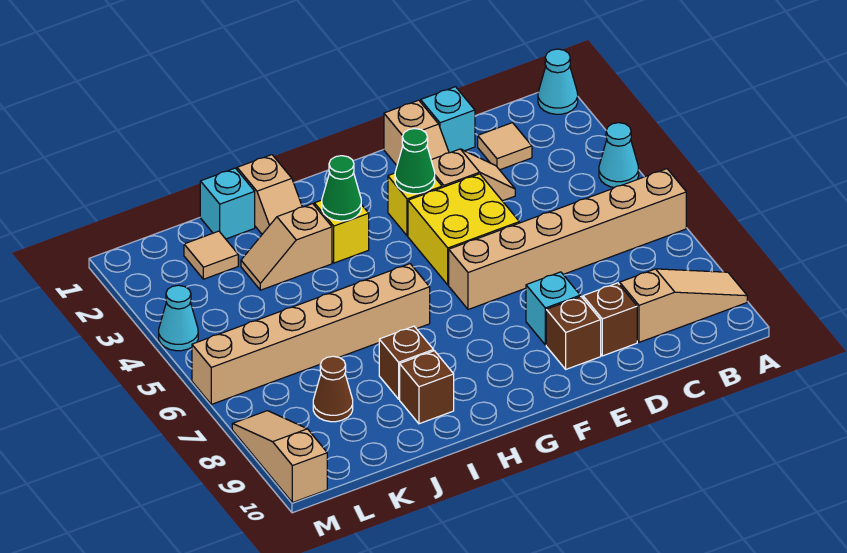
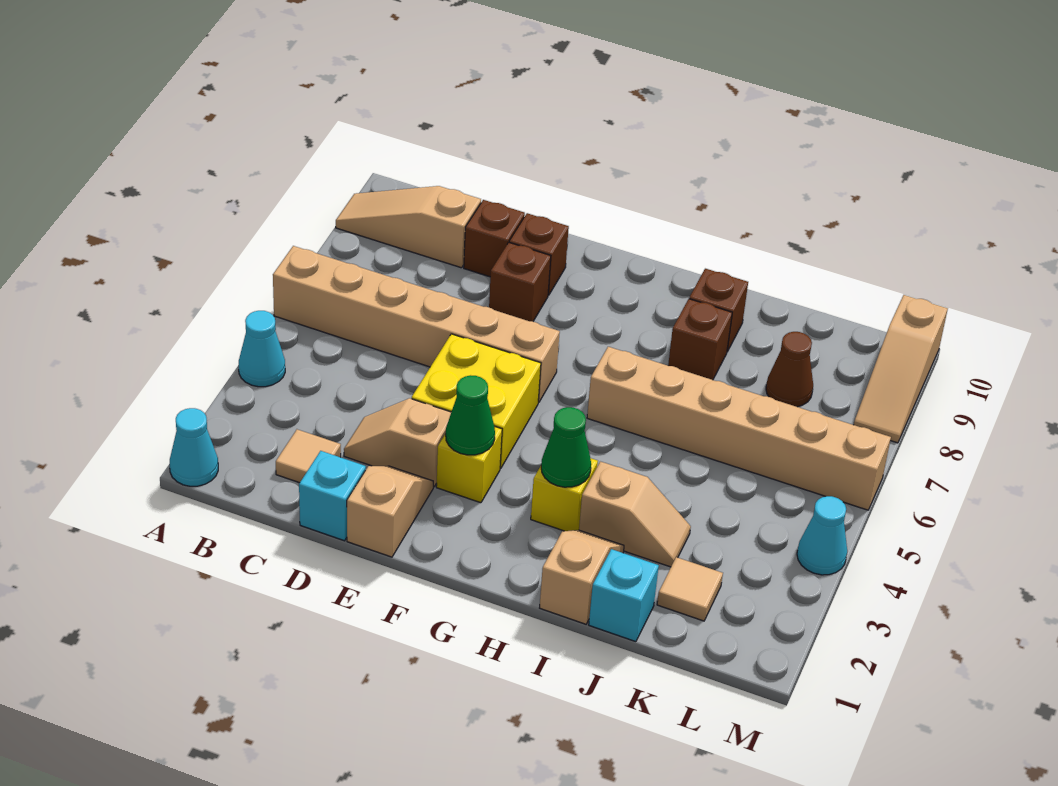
cyan brick E8 level 1 -> brown brick E8 level 1

